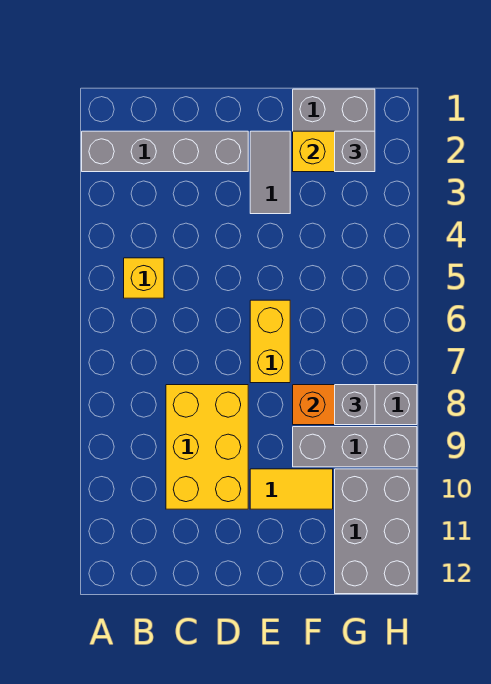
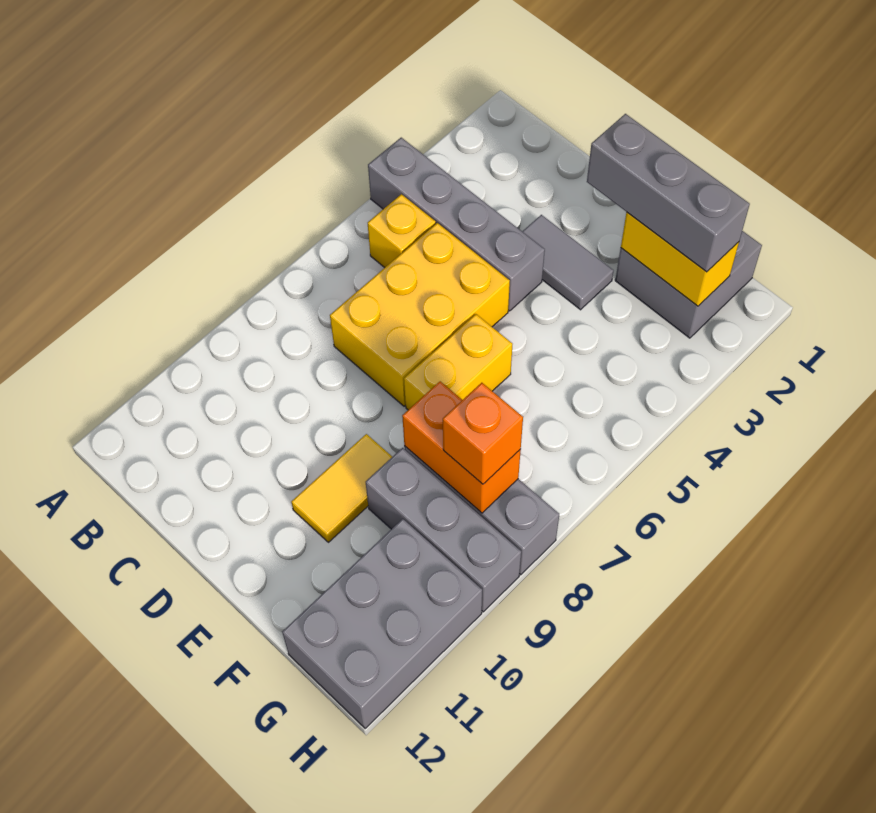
grey brick A2:D2 level 1 -> grey brick A4:D4 level 1
yellow brick C8:D10 level 1 -> yellow brick C5:D7 level 1
grey tile E2:E3 level 1 -> grey tile D3:E3 level 1
yellow tile E10:F10 level 1 -> yellow tile E9:E10 level 1
grey brick G2 level 3 -> grey brick E2:G2 level 3
grey brick G8 level 3 -> orange brick G8 level 3

